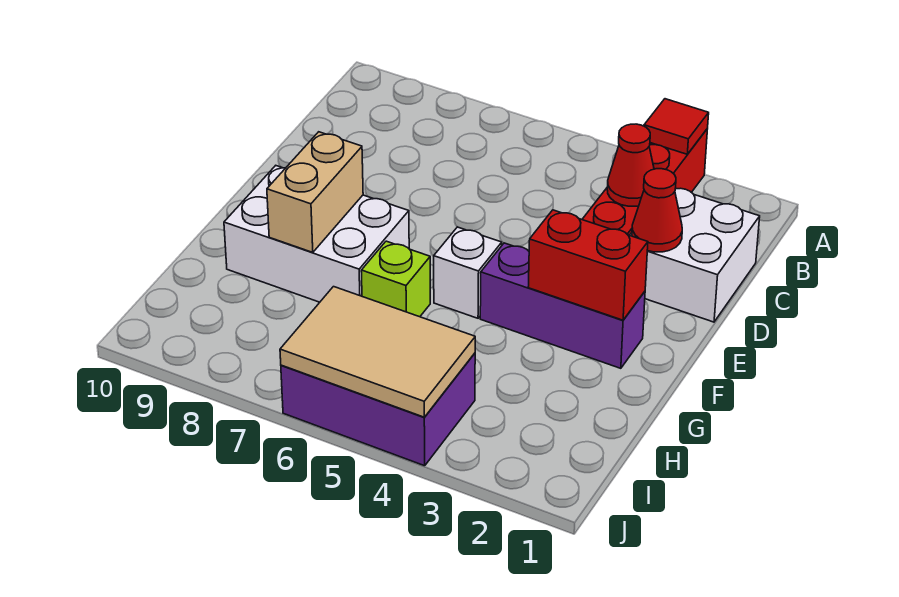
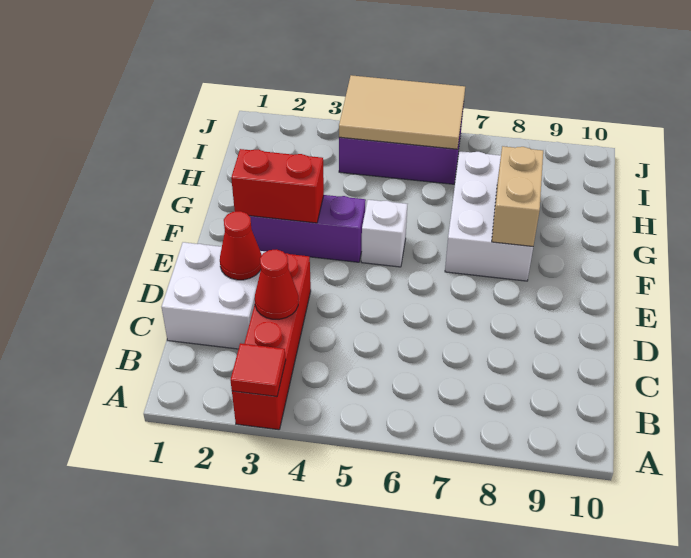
white brick F7:G9 level 1 -> white brick F7:H8 level 1
lime brick G6 level 1 -> none

